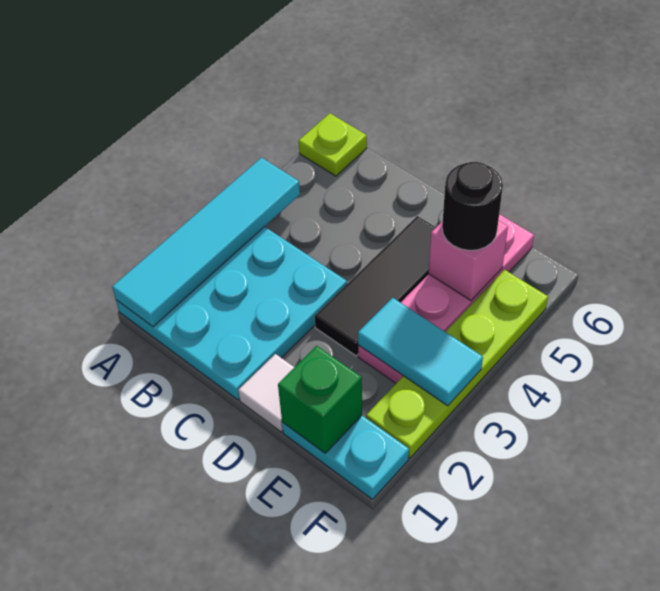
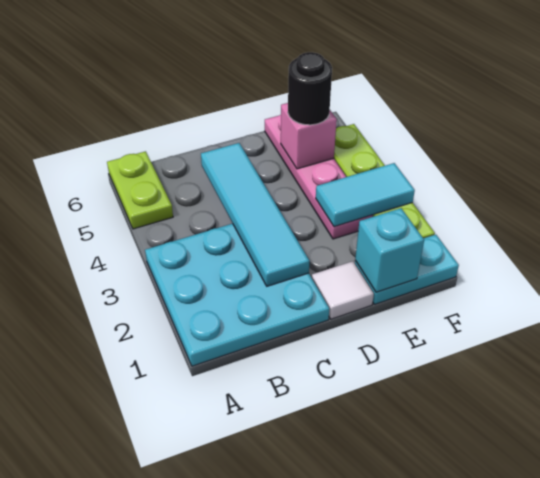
cyan tile A1:A4 level 2 -> cyan tile C2:C5 level 2
lime plate A6 level 1 -> lime plate A5:A6 level 1
black tile D3:D5 level 1 -> none
green brick E1 level 2 -> cyan brick E1 level 2

